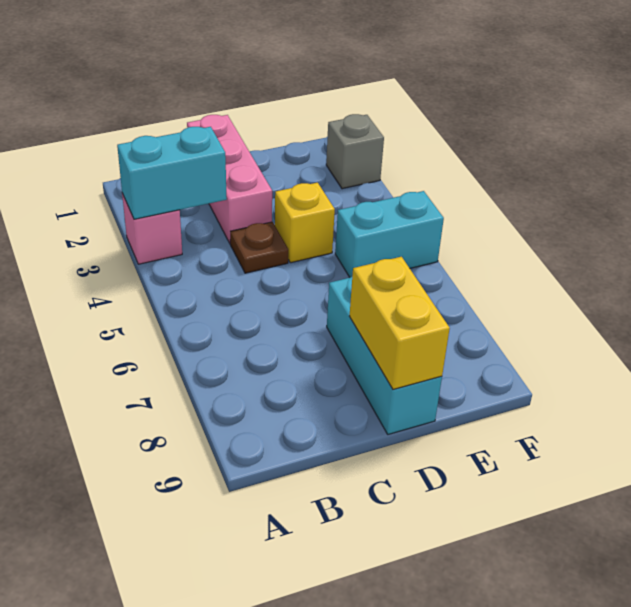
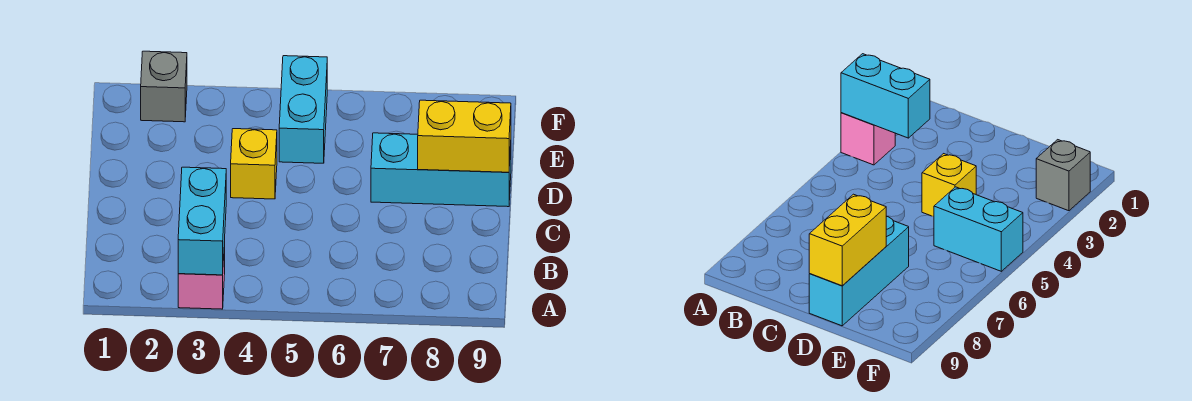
pink brick C1:C3 level 1 -> none
brown plate C4 level 1 -> none

